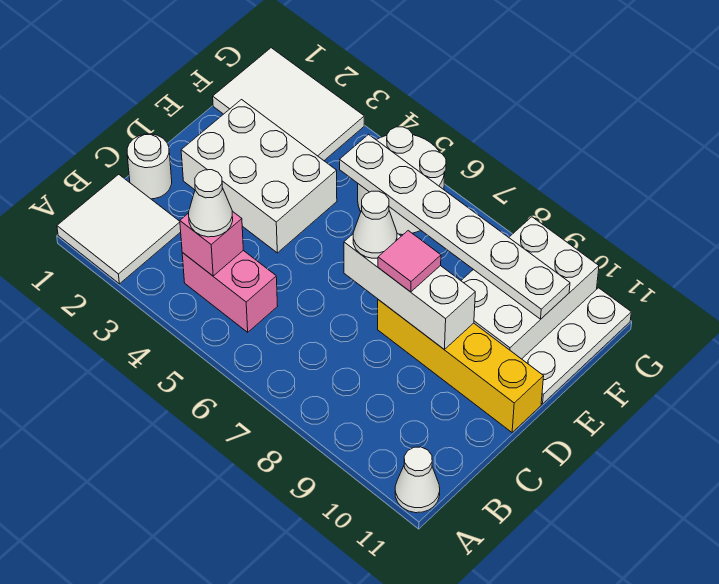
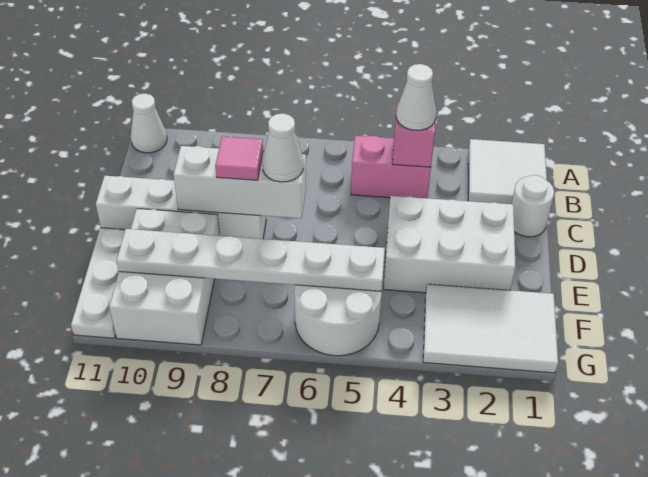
yellow brick D8:D11 level 1 -> white brick D8:D11 level 1

